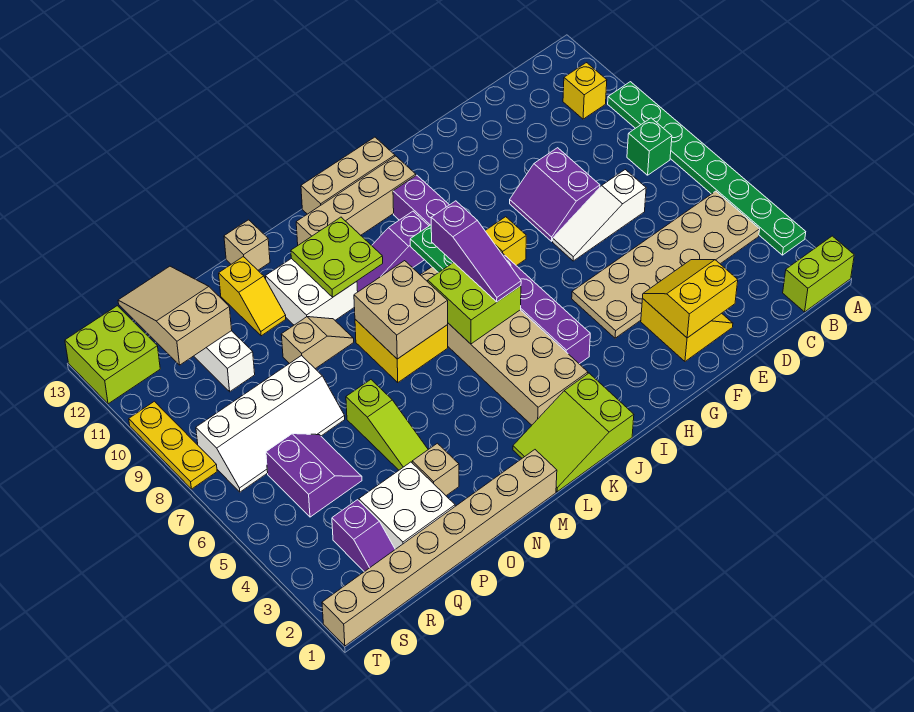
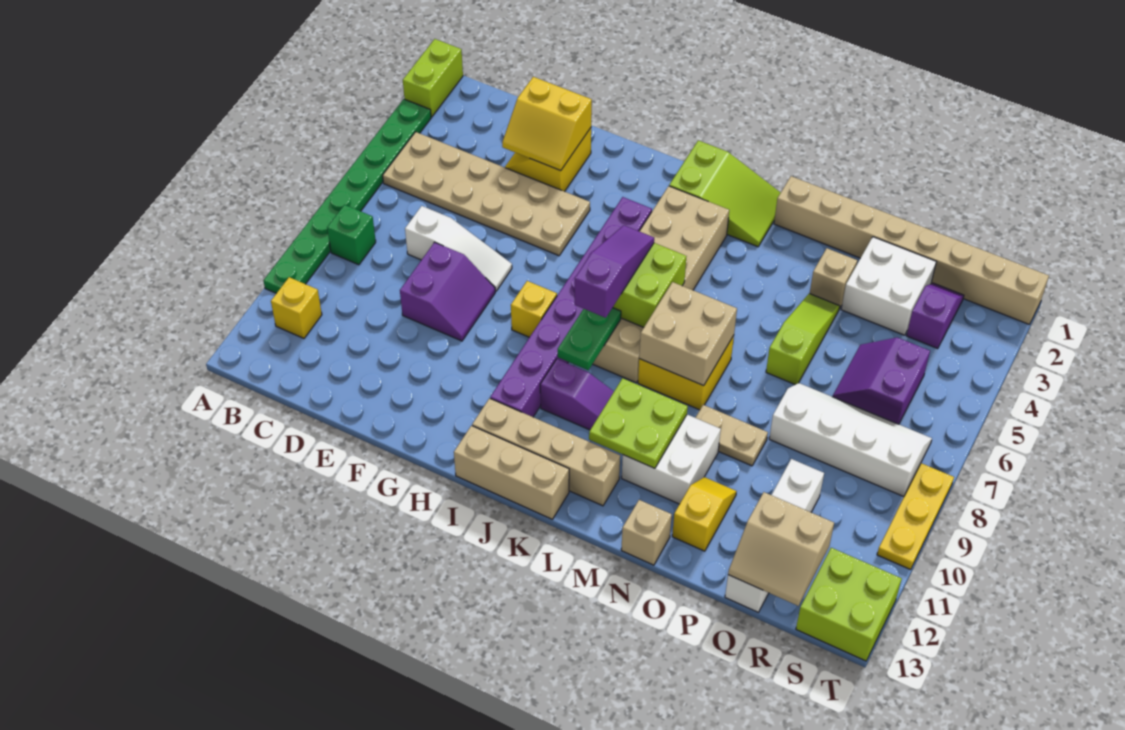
lime brick A1:B1 level 1 -> lime brick A1:A2 level 1
tan slope N9:O9 level 1 top O -> tan plate N9:O9 level 1
tan slope Q11:R13 level 2 top 11 -> tan slope Q12:R13 level 2 top 12

